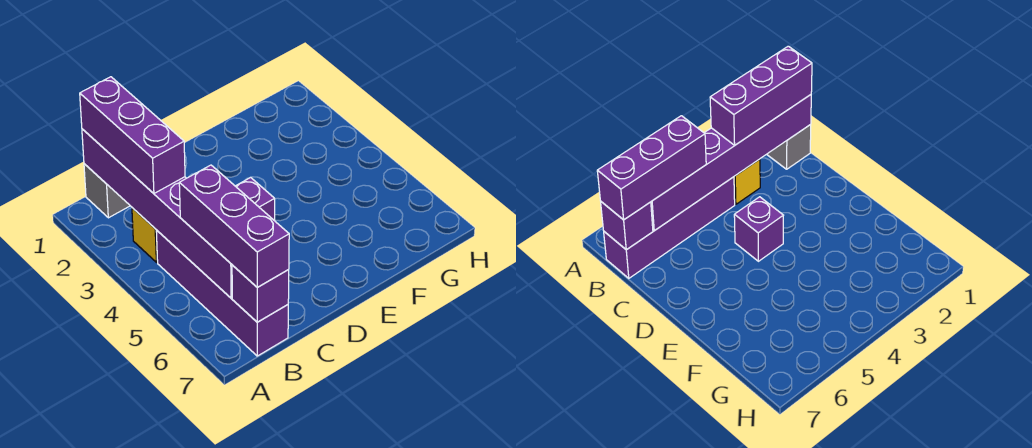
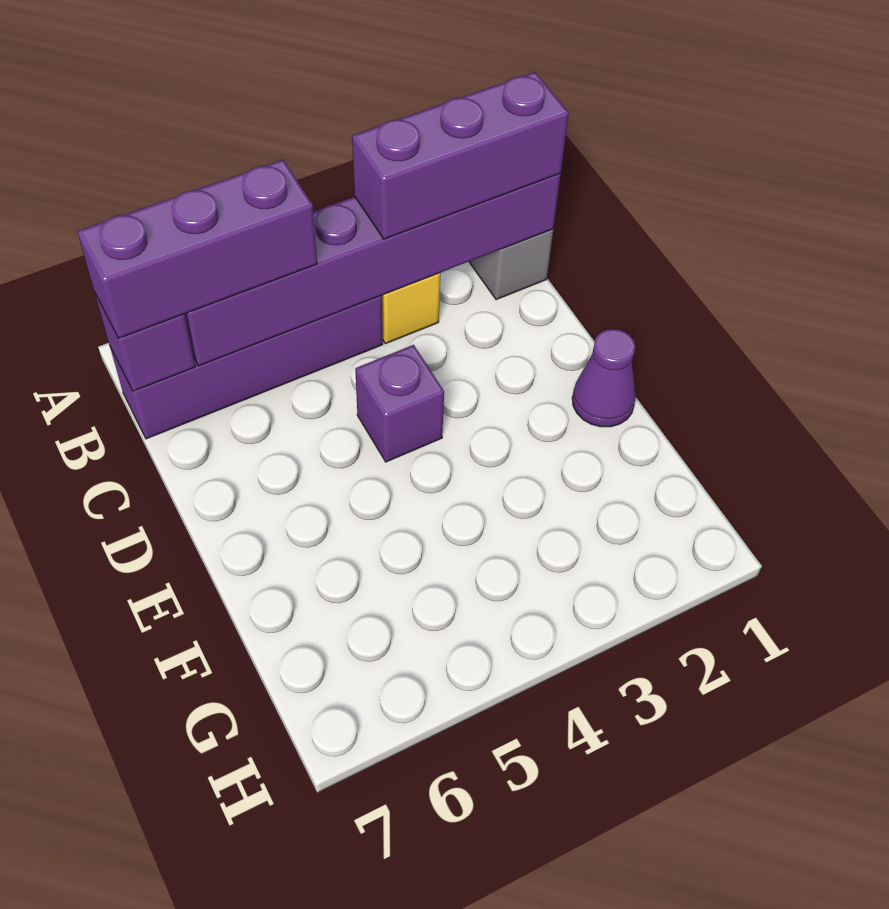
none -> purple cone E1 level 1

